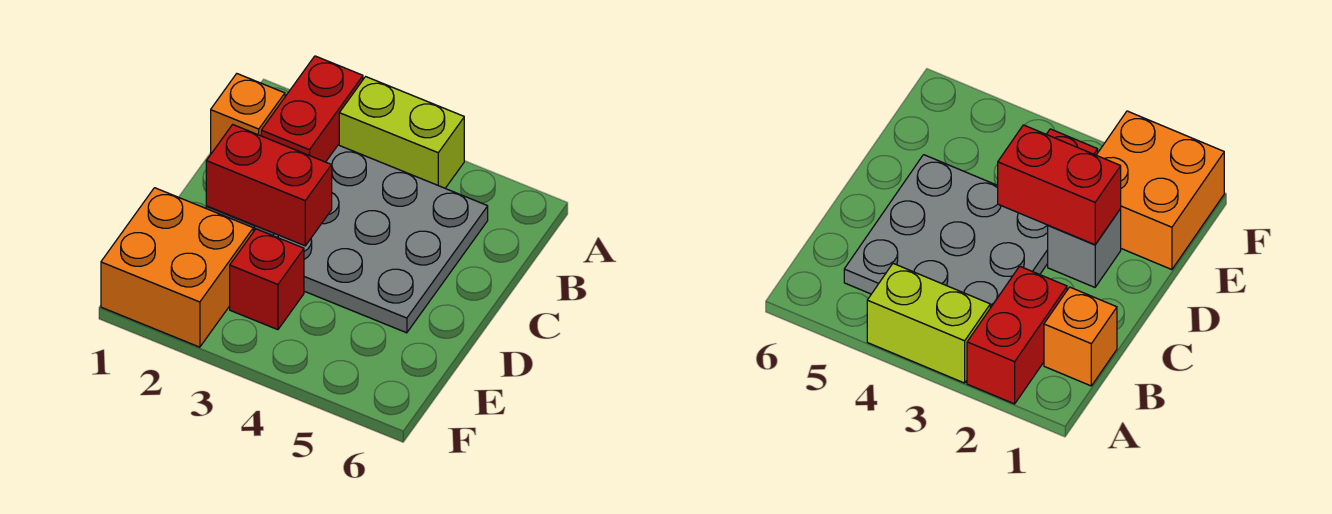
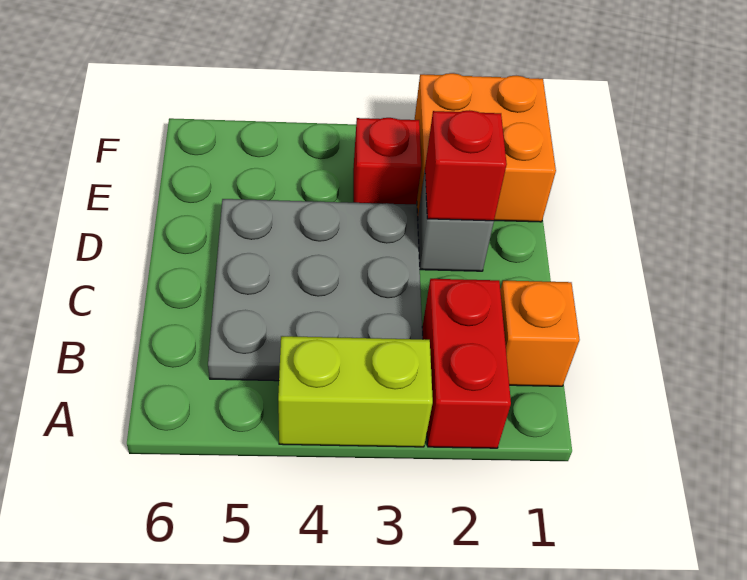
red brick D2:D3 level 2 -> red brick D2 level 2

